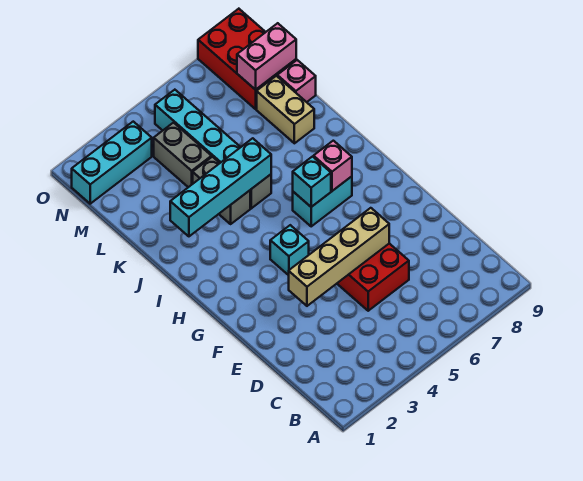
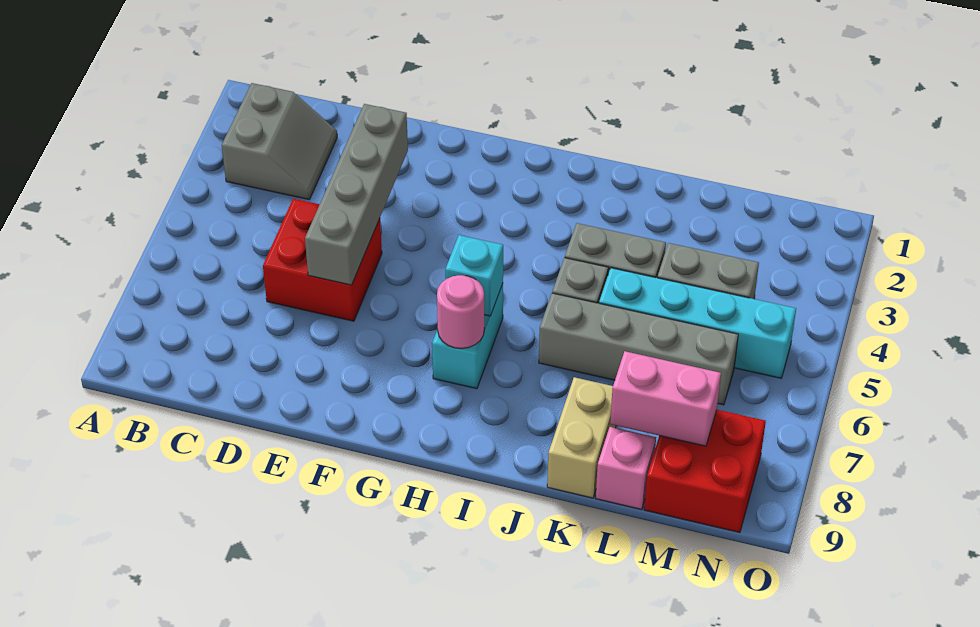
none -> grey slope B2:C3 level 1 top B
tan brick E3:E6 level 2 -> grey brick E3:E6 level 2
cyan brick G4 level 1 -> none
pink brick H7 level 2 -> pink round brick H7 level 2
cyan brick J2:J5 level 2 -> none
none -> grey brick J6:M6 level 1
tan brick K8:L8 level 1 -> tan brick K8:K9 level 1
red brick M8:O9 level 1 -> red brick M8:N9 level 1
pink brick M8:M9 level 2 -> pink brick L8:M8 level 2
cyan brick N1:N3 level 1 -> none

